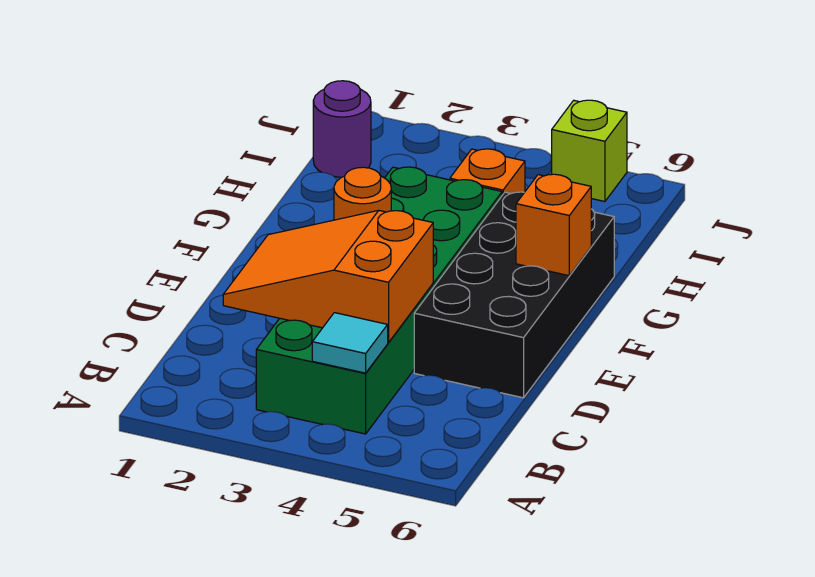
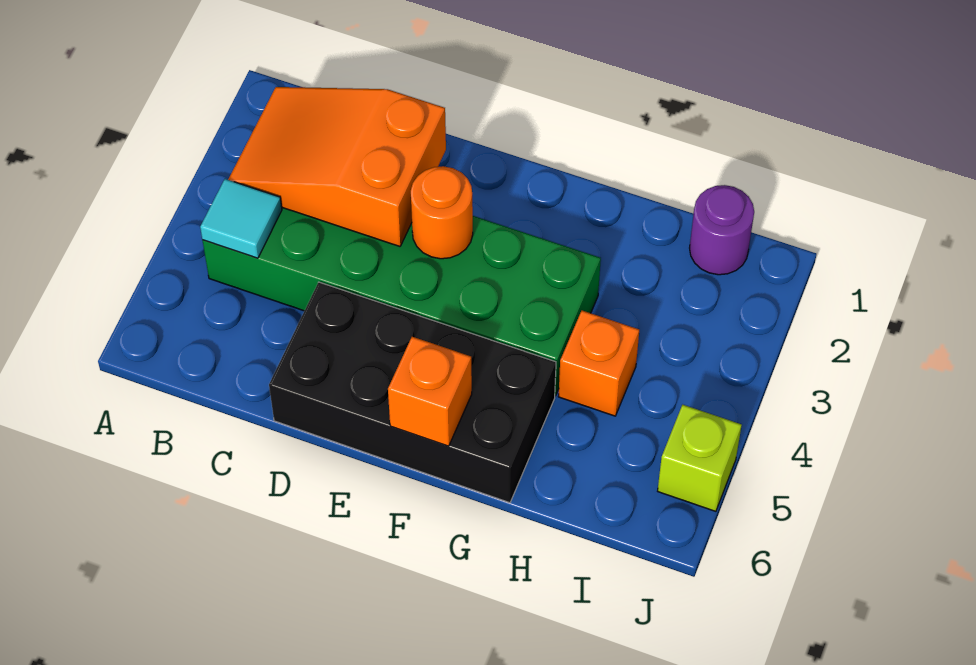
orange slope C2:D4 level 2 top 4 -> orange slope B2:D3 level 2 top D

